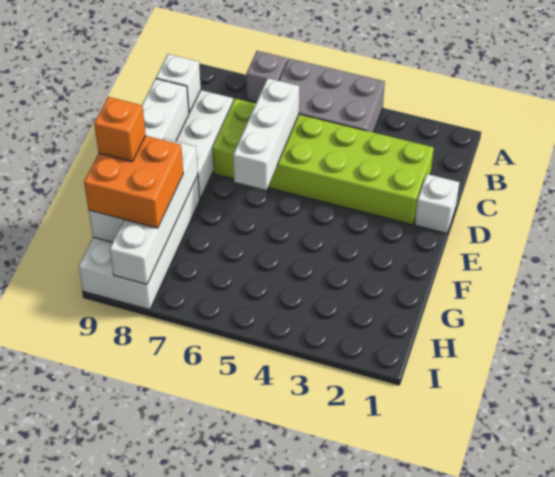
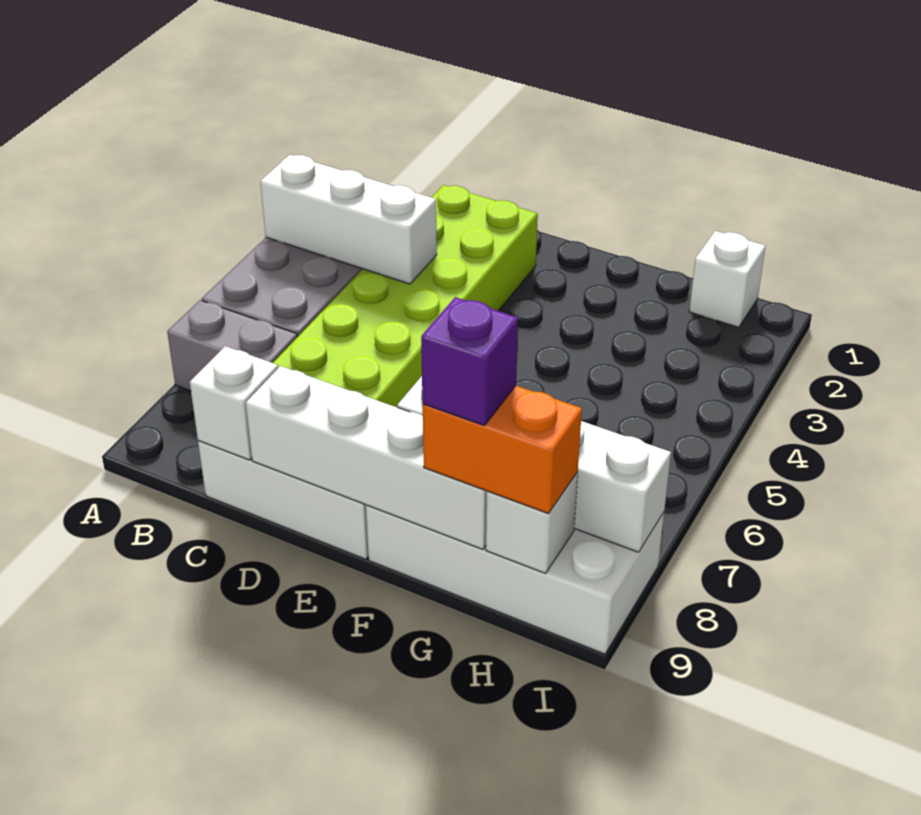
grey brick A7 level 1 -> grey brick A7:B7 level 1
white brick C6:E6 level 2 -> white brick A4:C4 level 2
white brick D1 level 1 -> white brick H1 level 1
orange brick G8:H9 level 3 -> orange brick G9:H9 level 3
orange brick G9 level 4 -> purple brick G9 level 4

